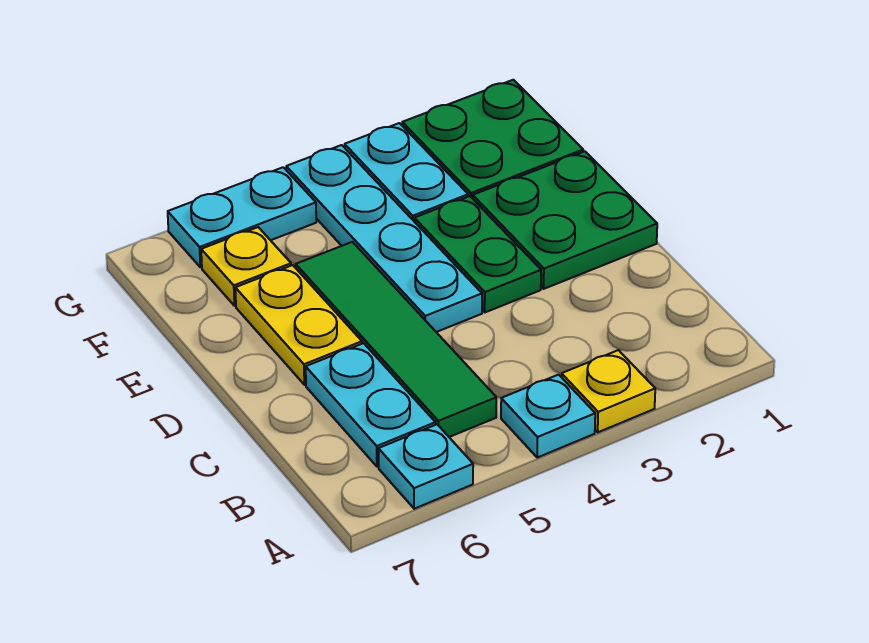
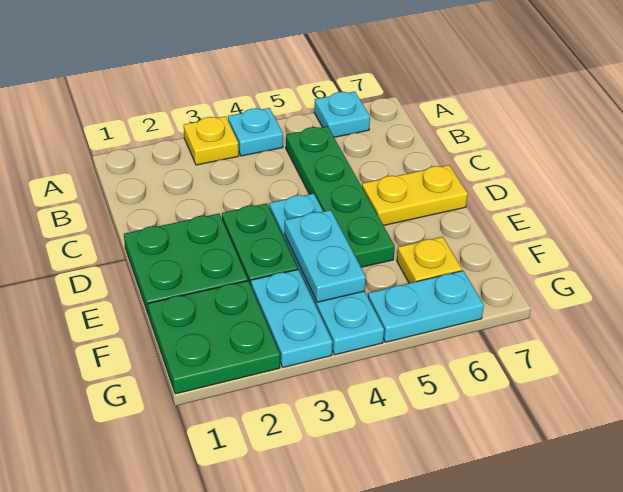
green tile B5:E5 level 1 -> green plate B5:E5 level 1
cyan plate B6:C6 level 1 -> cyan plate E4:F4 level 2
yellow plate D6:E6 level 1 -> yellow plate D6:D7 level 1

